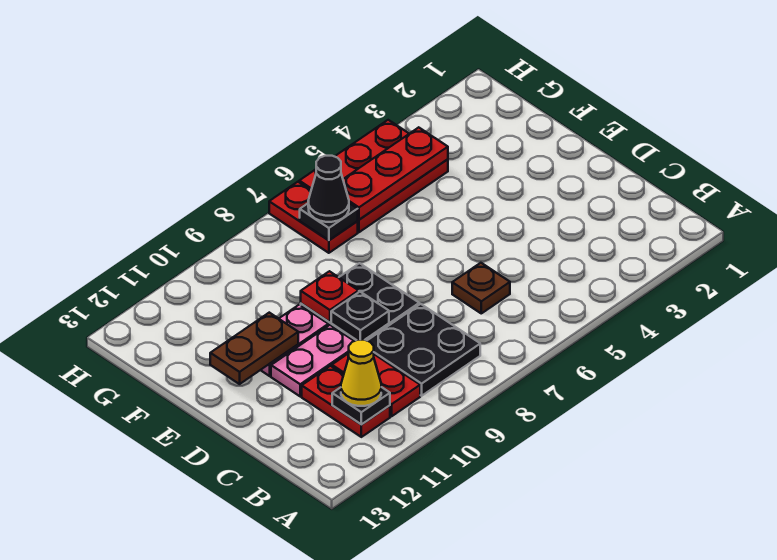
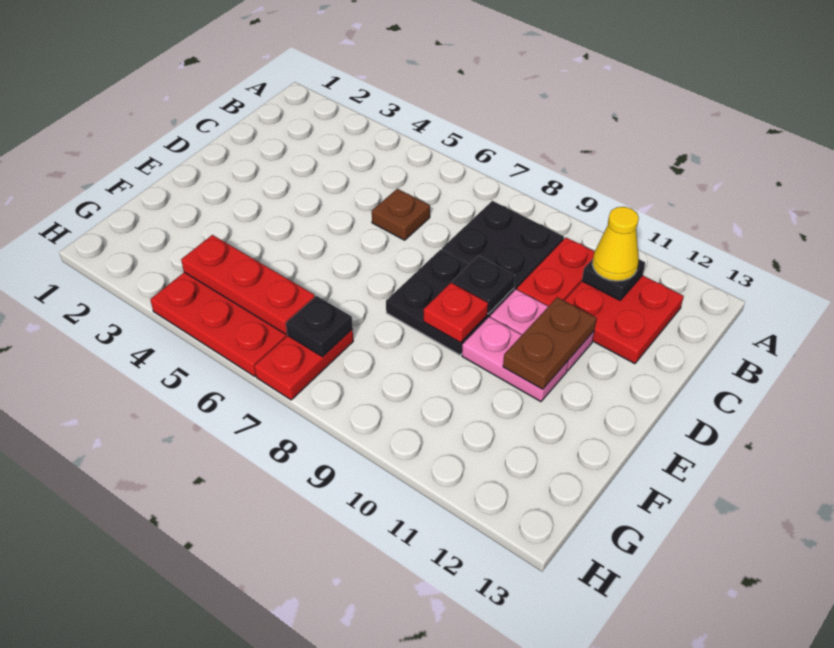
red plate B11:C11 level 1 -> red plate B11:C12 level 1
brown plate E11:E12 level 2 -> brown plate D11:E11 level 2
black cone G7 level 3 -> none

